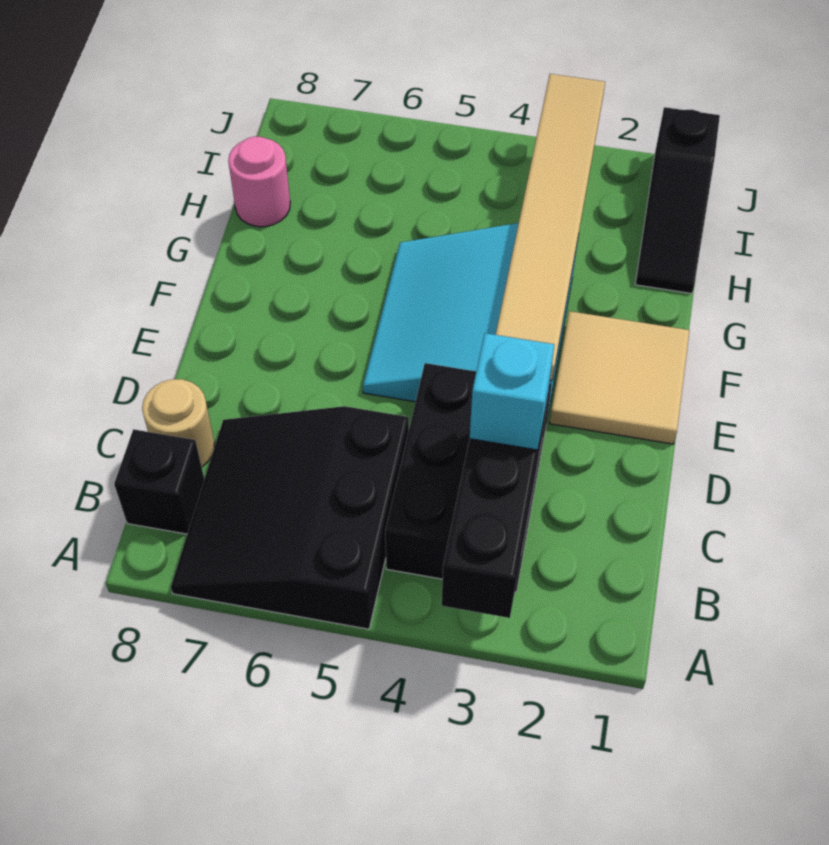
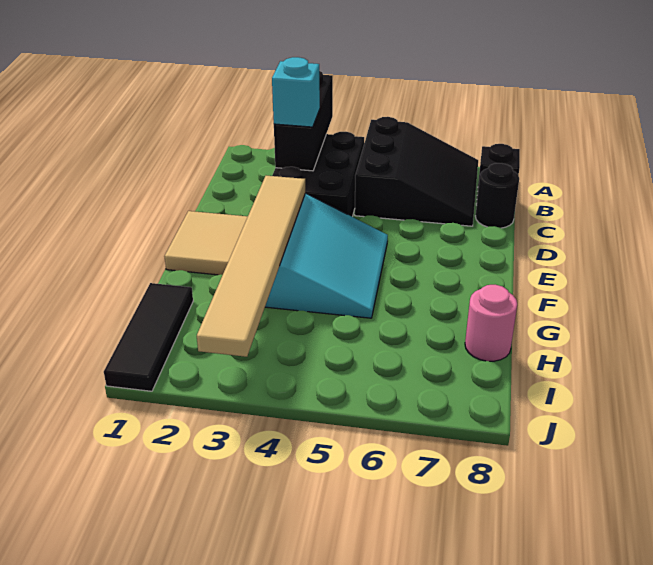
tan round brick C8 level 1 -> black round brick C8 level 1
black slope H1:J1 level 1 top J -> black tile H1:J1 level 1

